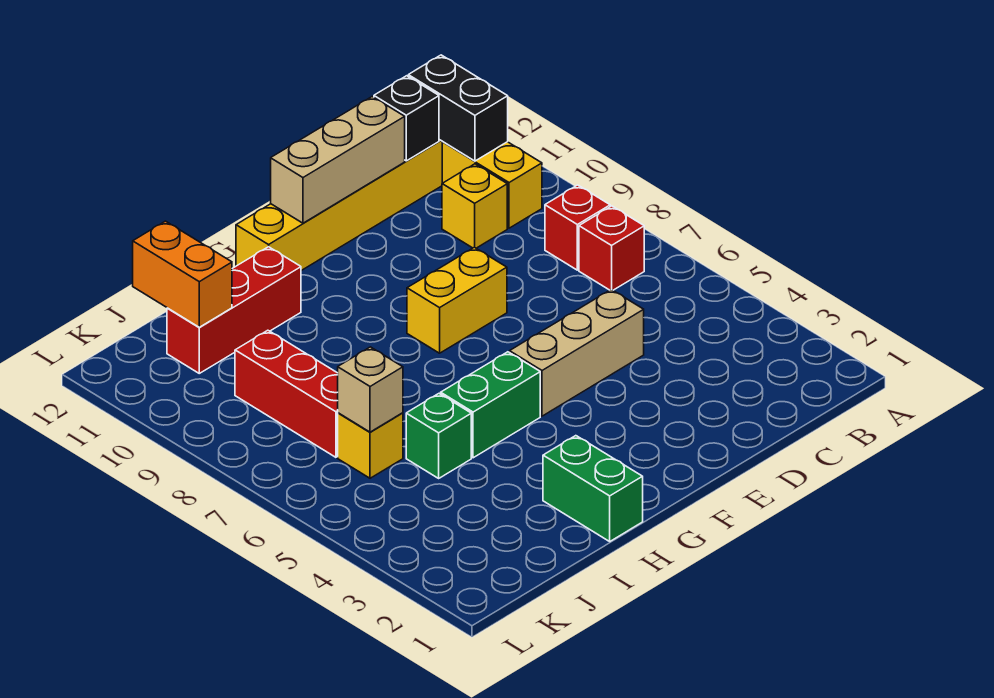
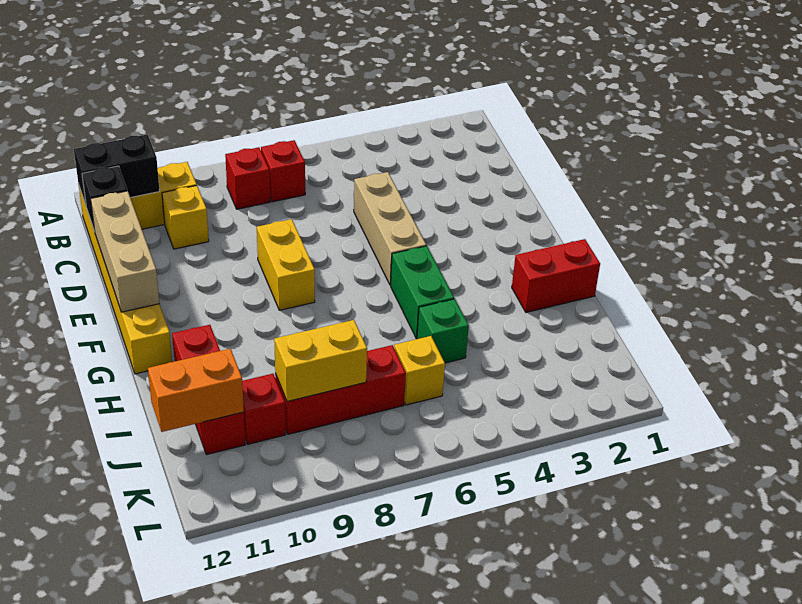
green brick H1:H2 level 1 -> red brick H1:H2 level 1
tan brick J6 level 2 -> none
none -> yellow brick J8:J9 level 2
none -> red brick J10 level 1

